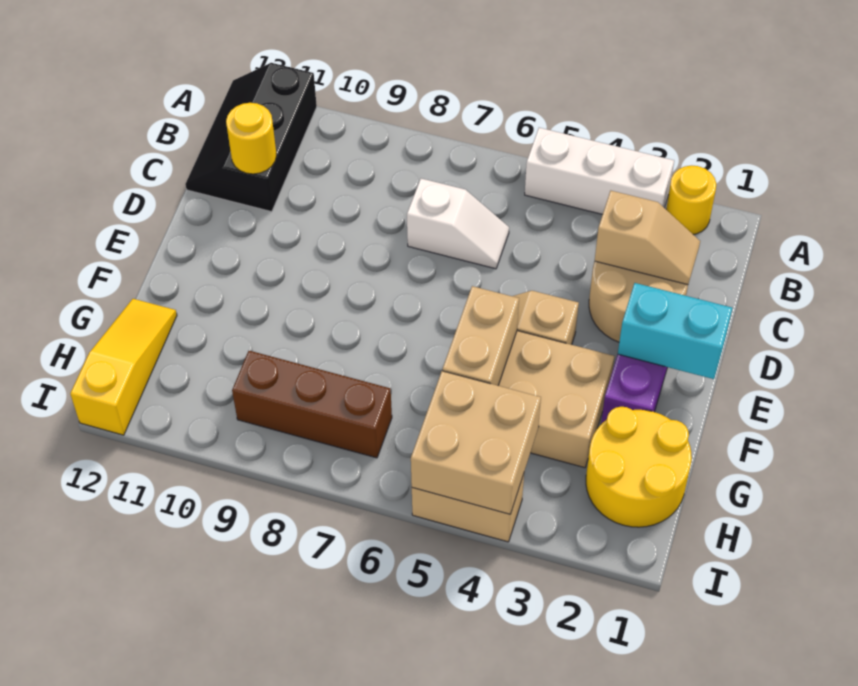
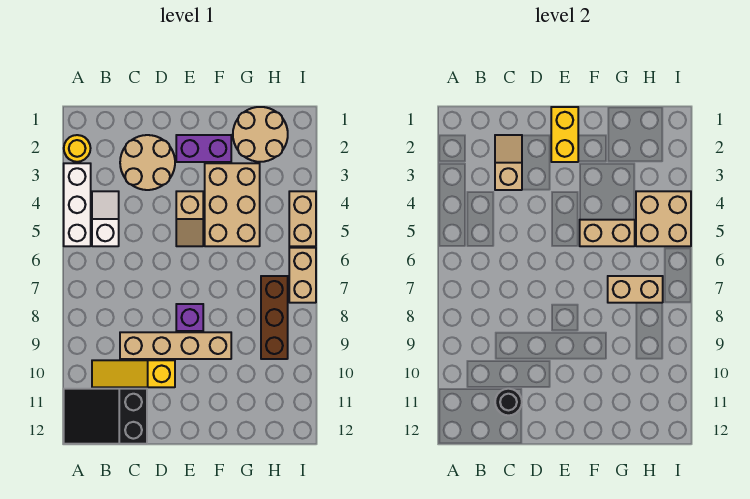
black slope A11:C12 level 1 top 11 -> black slope A11:C12 level 1 top C
white slope C6:C7 level 1 top 7 -> white slope B4:B5 level 1 top 5
none -> tan brick C9:F9 level 1
yellow round brick C11 level 2 -> black round brick C11 level 2
cyan brick E1:E2 level 2 -> yellow brick E1:E2 level 2
none -> purple brick E8 level 1
yellow round brick G1:H2 level 1 -> tan round brick G1:H2 level 1
none -> tan brick G7:H7 level 2
yellow slope G12:I12 level 1 top I -> yellow slope B10:D10 level 1 top D
none -> tan brick I6:I7 level 1

